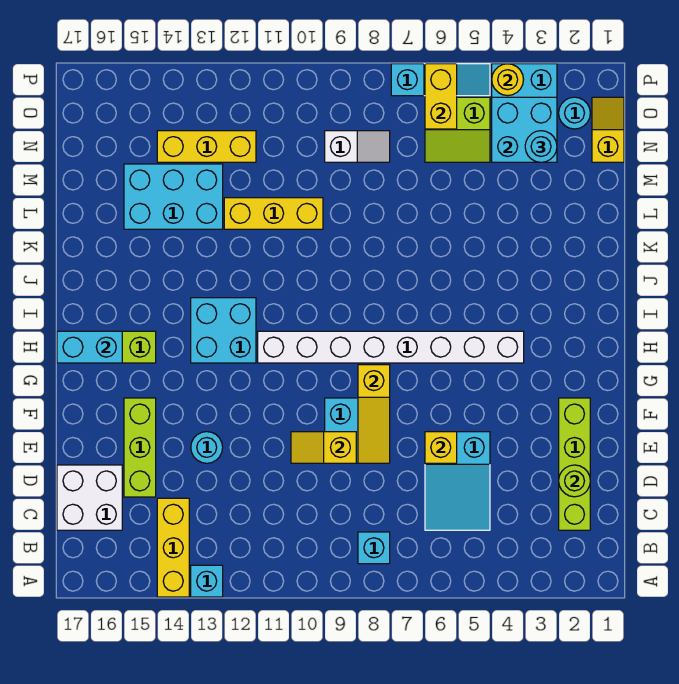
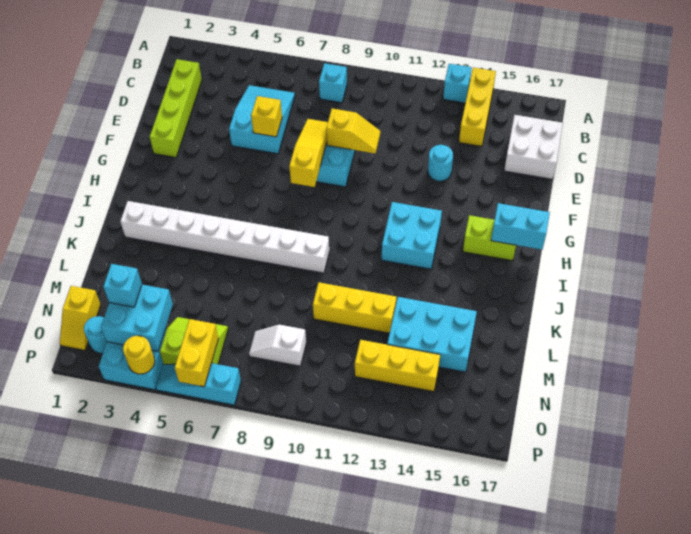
lime round brick D2 level 2 -> none
lime brick D15:F15 level 1 -> none
white brick H4:H11 level 1 -> white brick J2:J9 level 1
cyan round brick N3 level 3 -> cyan brick N3 level 3

